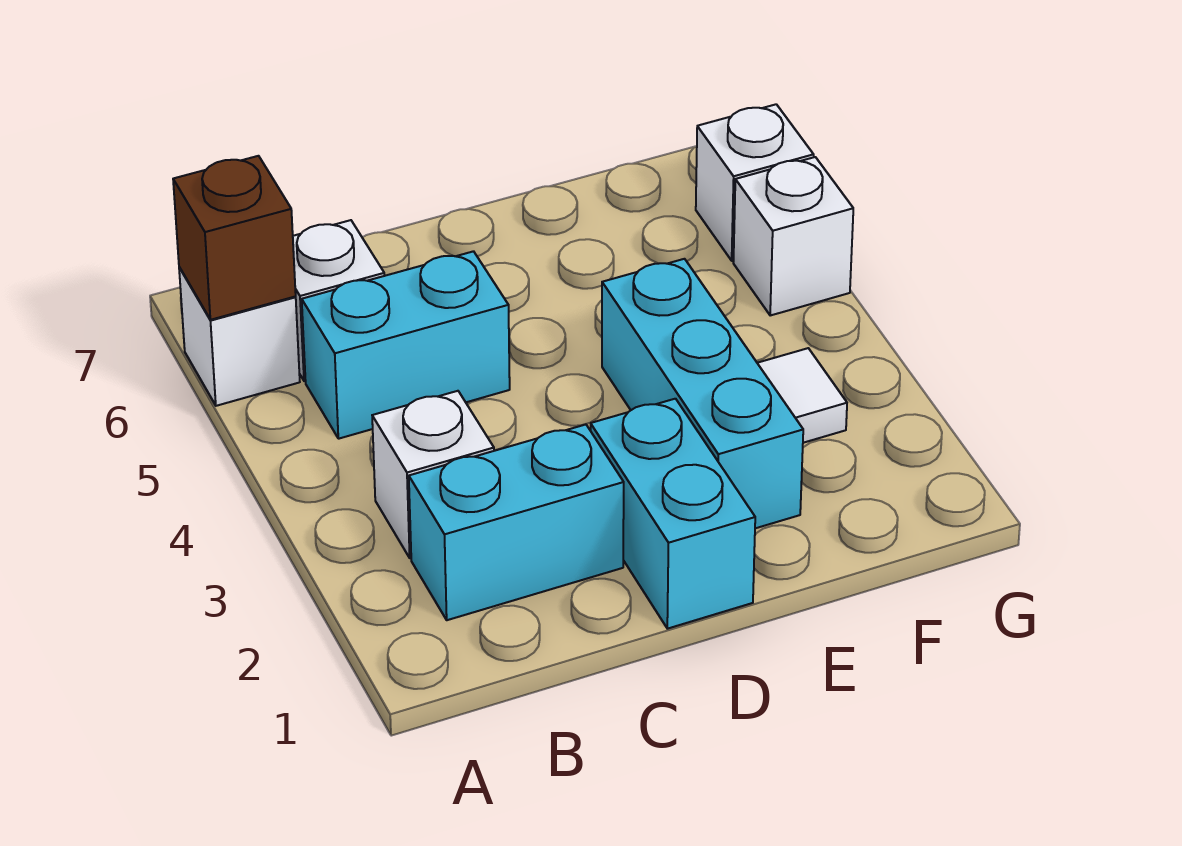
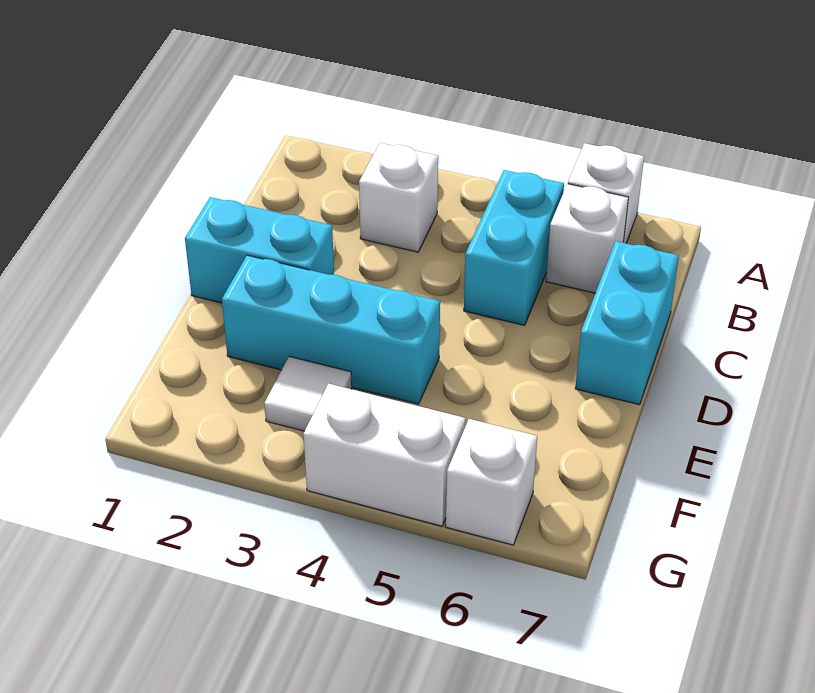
brown brick A6 level 2 -> none
cyan brick B2:C2 level 1 -> cyan brick C7:D7 level 1
white brick G5 level 1 -> white brick G4:G5 level 1

